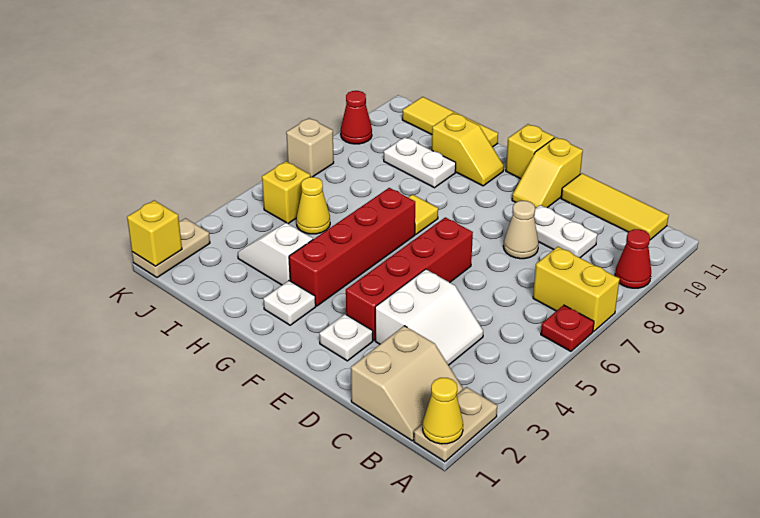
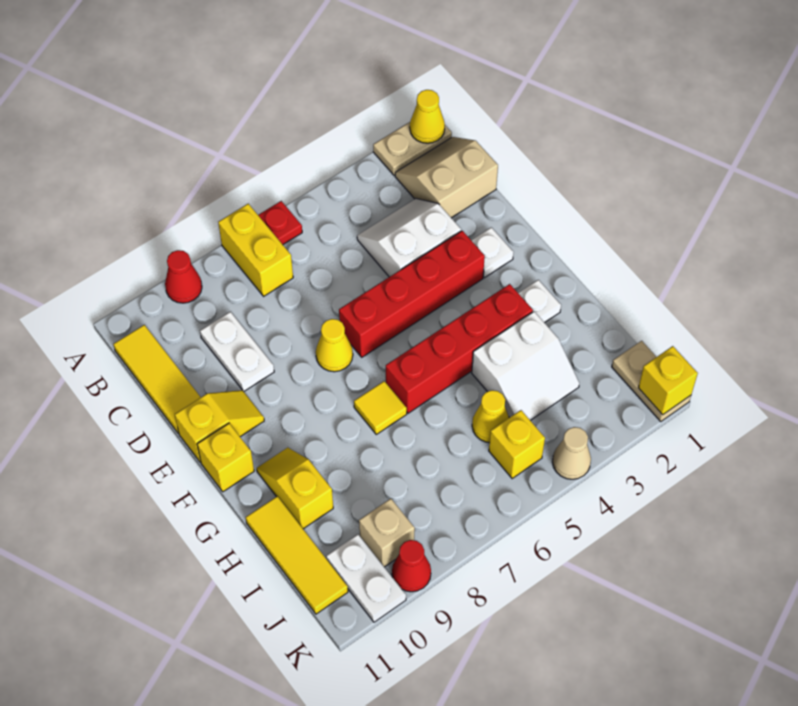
tan cone D8 level 1 -> tan cone K4 level 1
none -> yellow cone E7 level 1
white slope H3:I3 level 1 top H -> white slope H3:I4 level 1 top H
white plate H9:I9 level 1 -> white plate J10:K10 level 1
tan plate K1:K2 level 1 -> tan plate J1:K1 level 1
tan brick K7 level 1 -> tan brick J9 level 1

